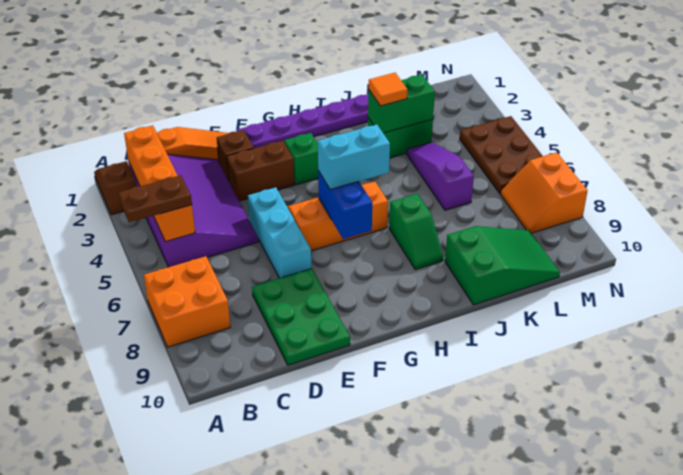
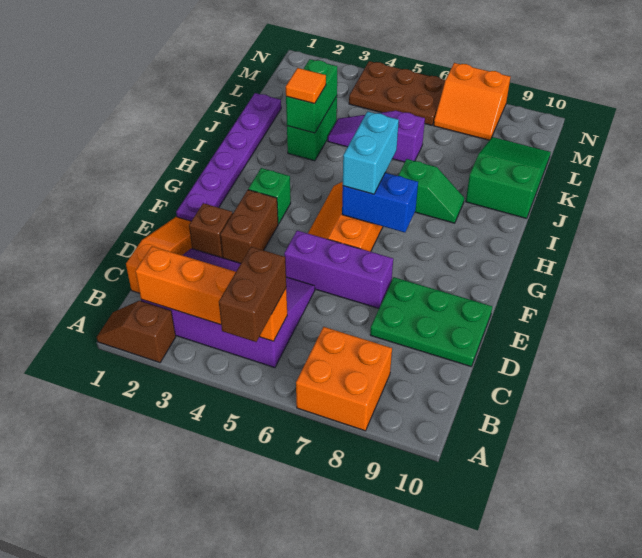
brown plate A5:B5 level 3 -> brown brick A5:B5 level 3
cyan brick E5:E7 level 1 -> purple brick E5:E7 level 1

